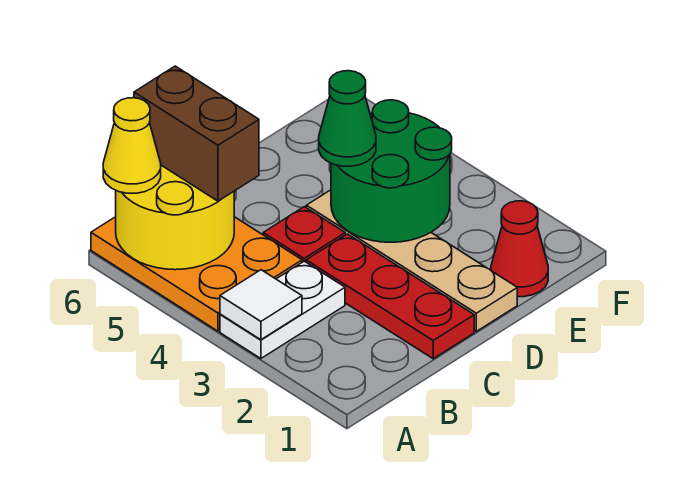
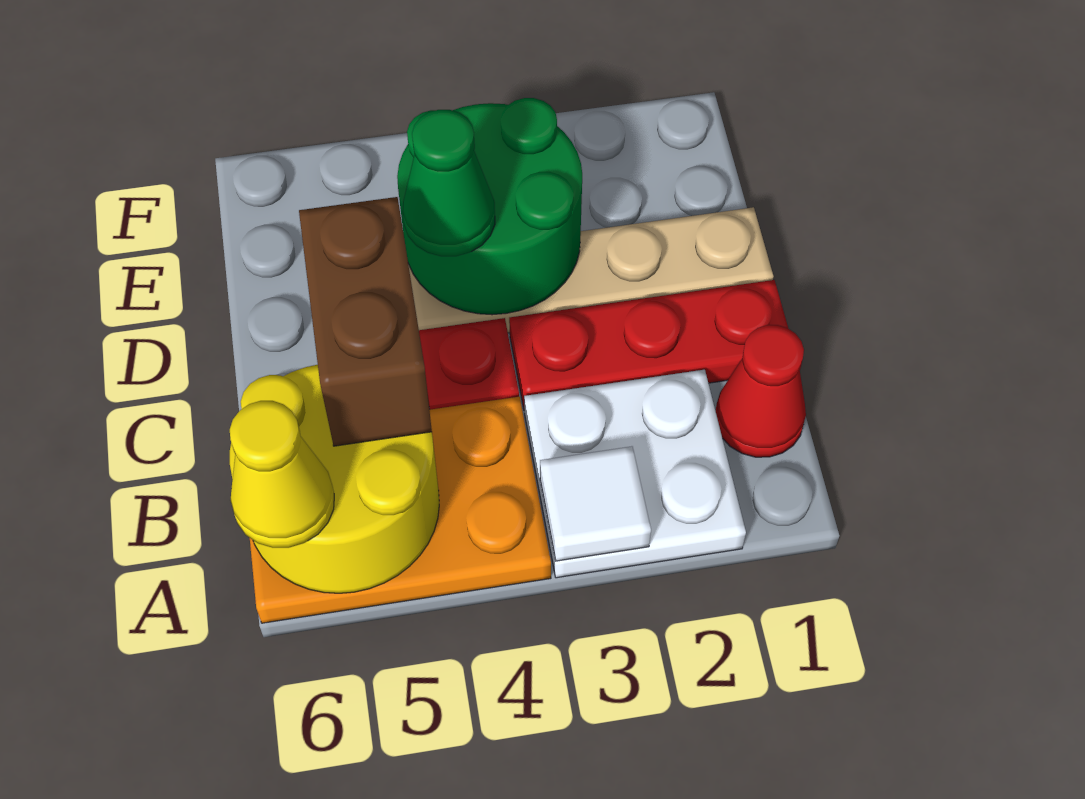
white plate A3:B3 level 1 -> white plate A2:B3 level 1
brown brick B5:B6 level 3 -> brown brick B5:C5 level 3
red cone E1 level 1 -> red cone B1 level 1

